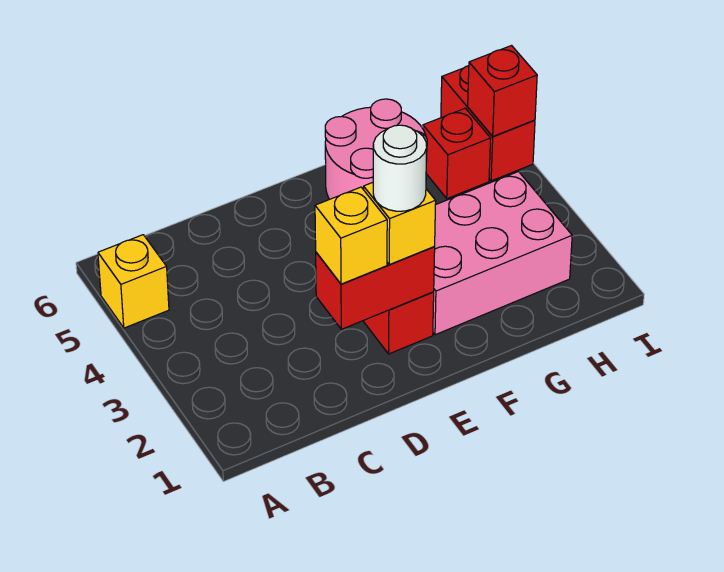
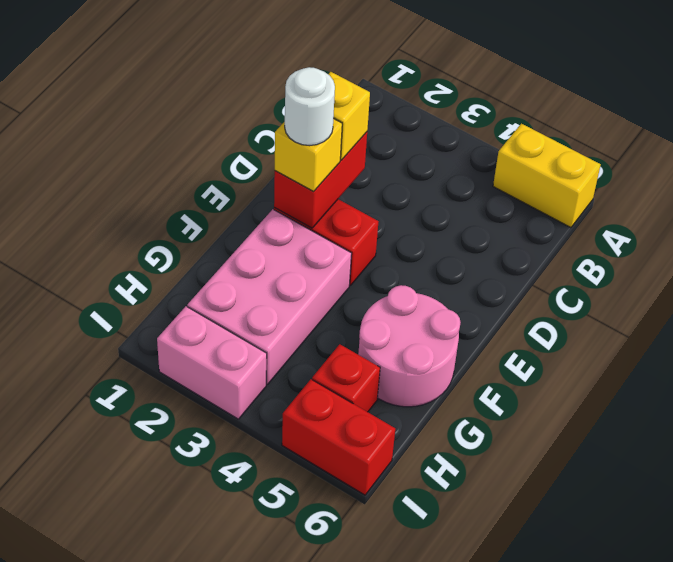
yellow brick A5 level 1 -> yellow brick A5:A6 level 1
none -> pink brick I2:I3 level 1
red brick I5 level 2 -> none

